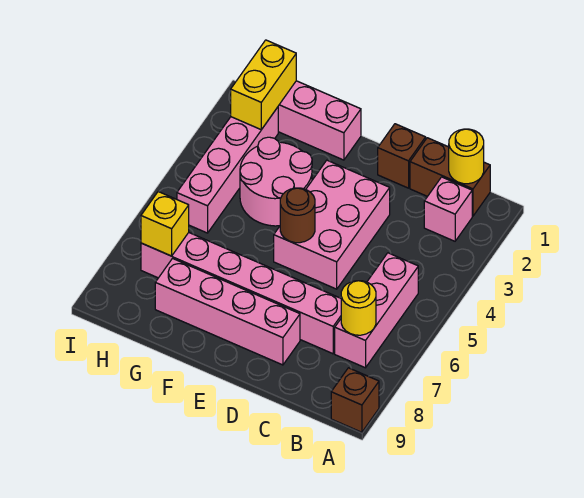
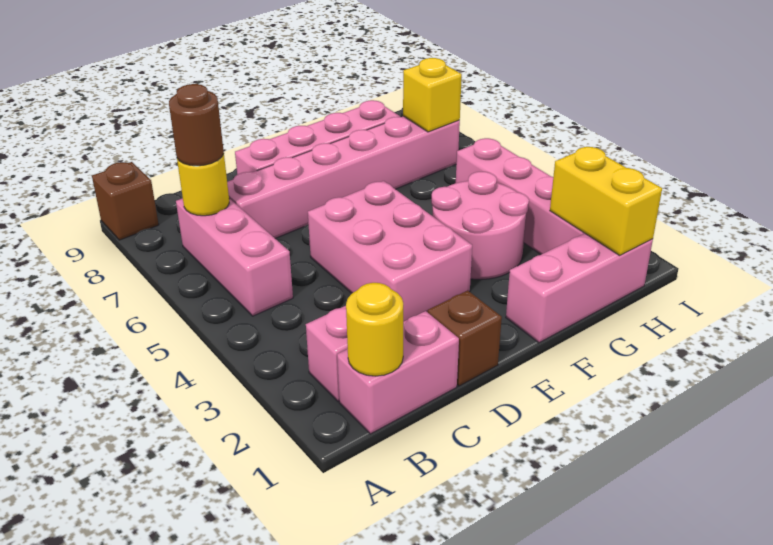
brown brick B1:C1 level 1 -> pink brick B1:C1 level 1
brown round brick E5 level 2 -> brown round brick B7 level 3

